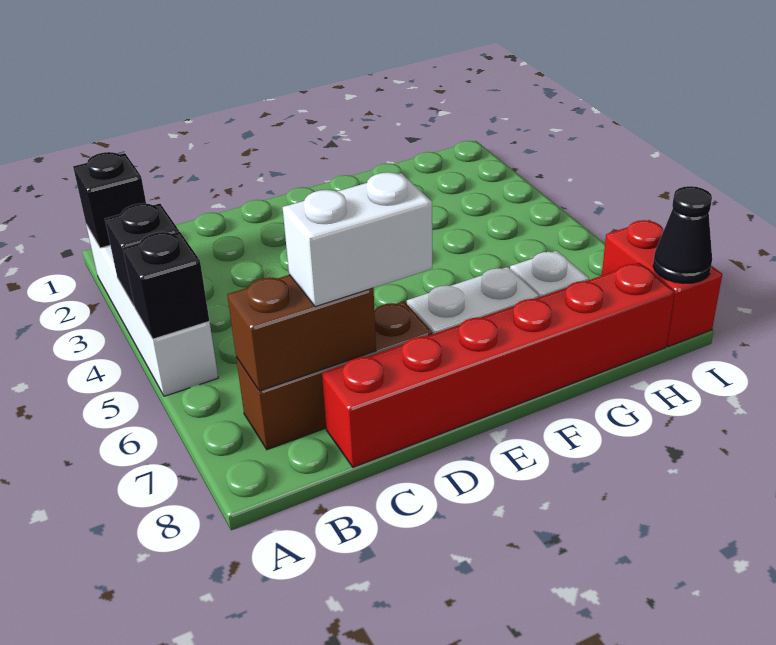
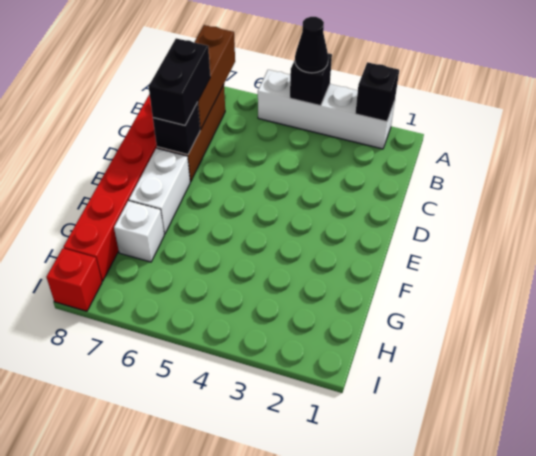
black brick A5 level 2 -> black brick D7 level 2
brown brick B7:C7 level 2 -> brown brick A7:C7 level 2
white brick C7:D7 level 3 -> black brick C7:D7 level 3
red brick I7:I8 level 1 -> red brick I8 level 1
black cone I8 level 2 -> black cone A4 level 3

